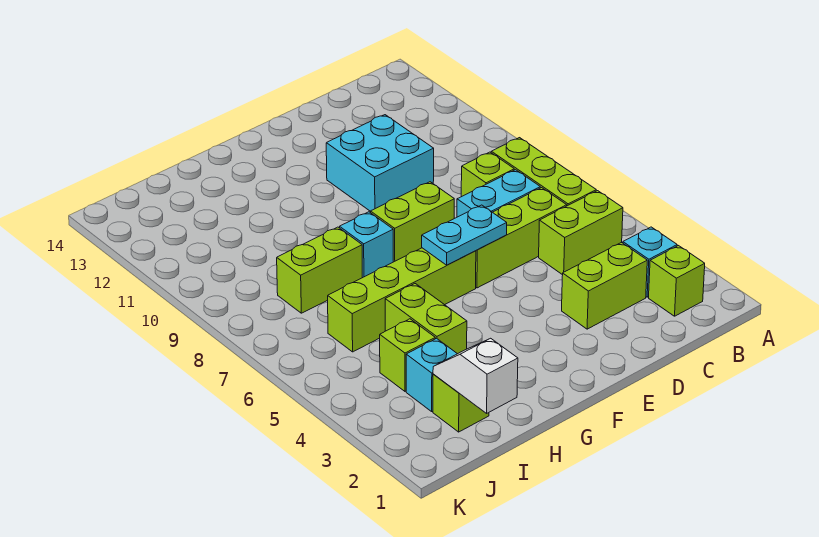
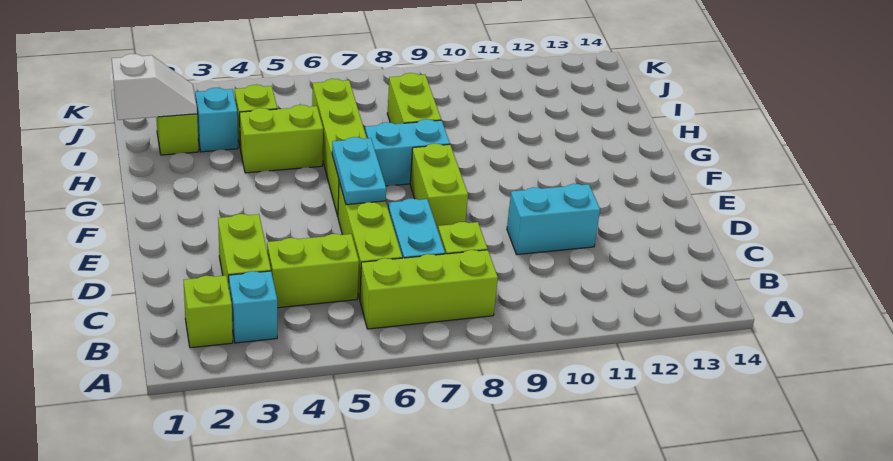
lime brick B5:C5 level 1 -> lime brick C4:C5 level 1
cyan brick D10:E11 level 1 -> cyan brick D10:D11 level 1
cyan brick G8 level 1 -> cyan brick G7:G8 level 1

